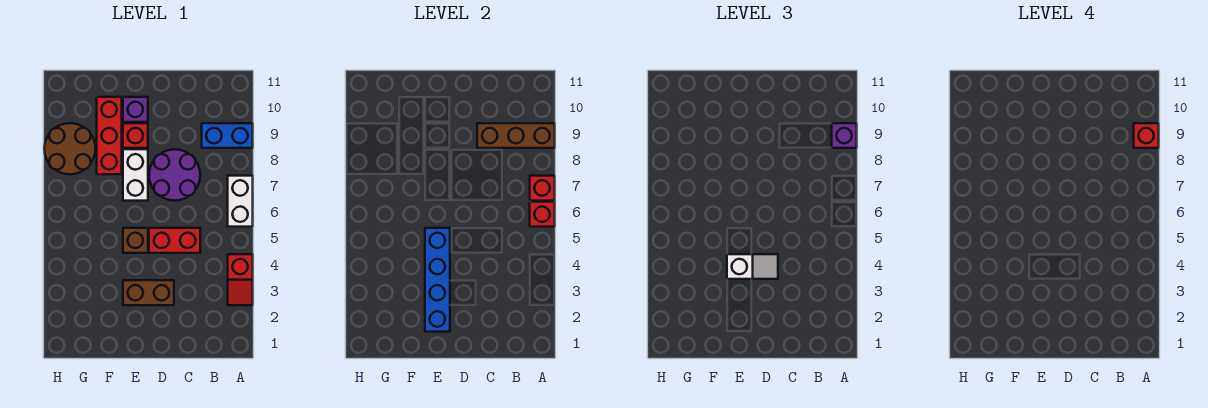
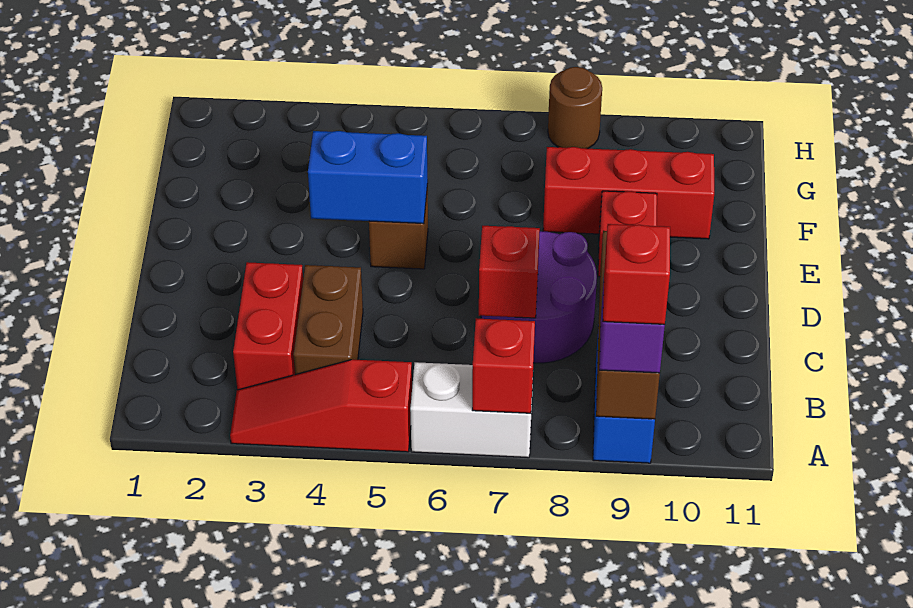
red slope A3:A4 level 1 top 4 -> red slope A3:A5 level 1 top 5
red brick A6 level 2 -> red brick C7 level 2
red brick C5:D5 level 1 -> red brick B3:C3 level 1
brown brick D3:E3 level 1 -> brown brick B4:C4 level 1
white slope D4:E4 level 3 top E -> none
blue brick E2:E5 level 2 -> blue brick E4:E5 level 2
white brick E7:E8 level 1 -> none
purple brick E10 level 1 -> none
brown round brick G8:H9 level 1 -> brown round brick H8 level 1

